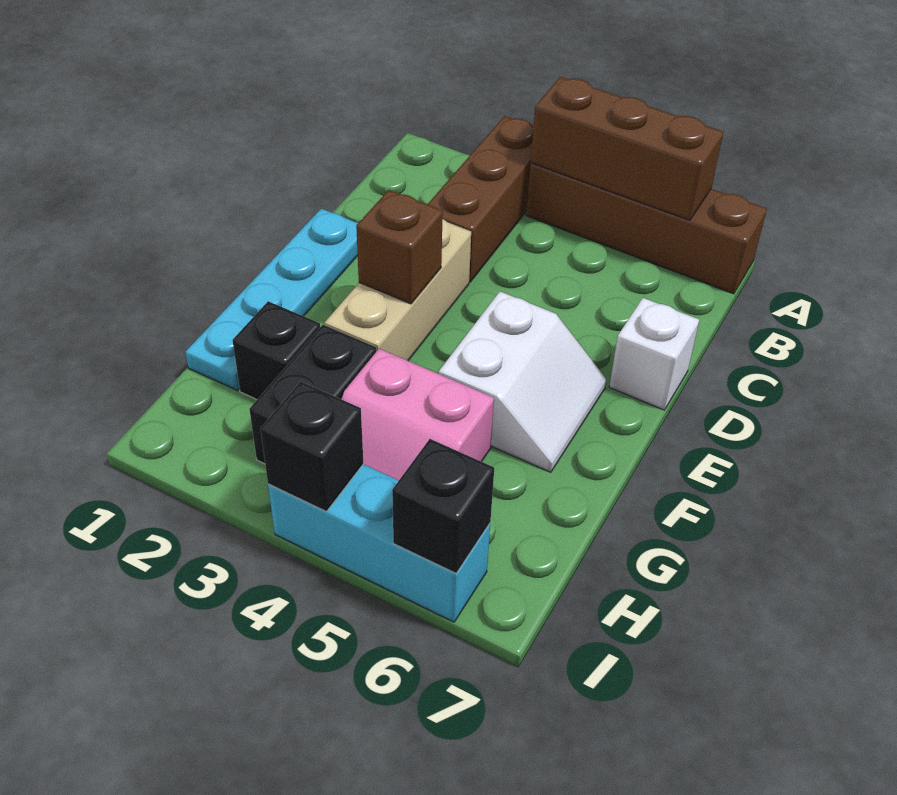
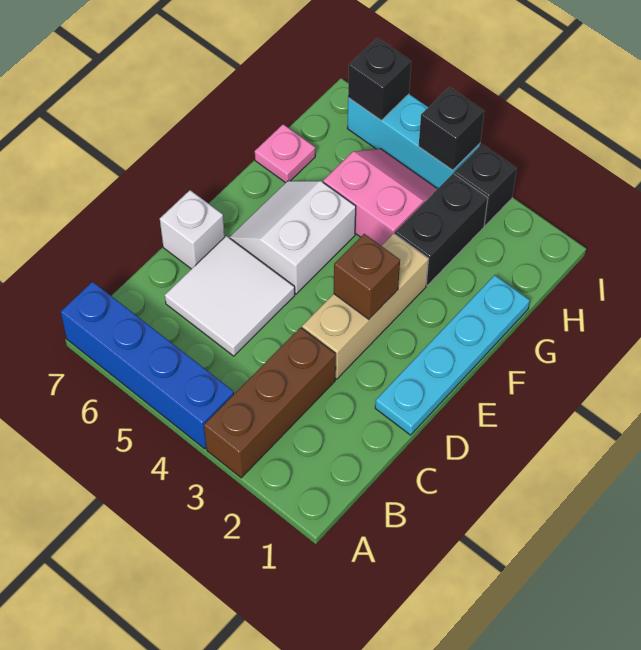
brown brick A4:A7 level 1 -> blue brick A4:A7 level 1
brown brick A4:A6 level 2 -> none
none -> white tile C5:D6 level 1
black brick G2 level 1 -> black brick I3 level 1
none -> pink plate G7 level 1

